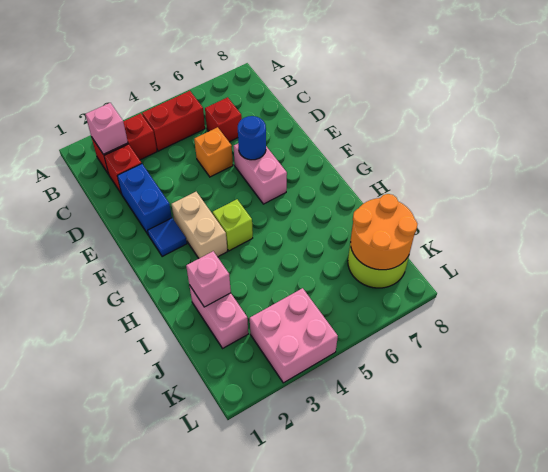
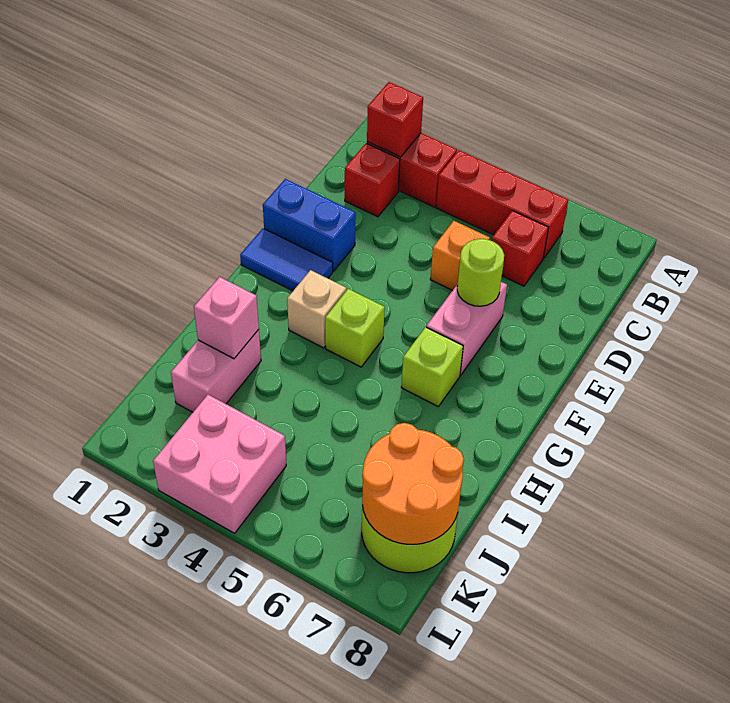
pink brick B2 level 2 -> red brick B2 level 2
red brick B4:B5 level 1 -> red brick B4:B6 level 1
blue brick D2:E2 level 1 -> blue brick E1:E2 level 1
blue round brick E6 level 2 -> lime round brick E6 level 2
blue tile F2 level 1 -> blue tile F1:F2 level 1
tan brick F3:G3 level 1 -> tan brick G3 level 1
none -> lime brick G6 level 1

